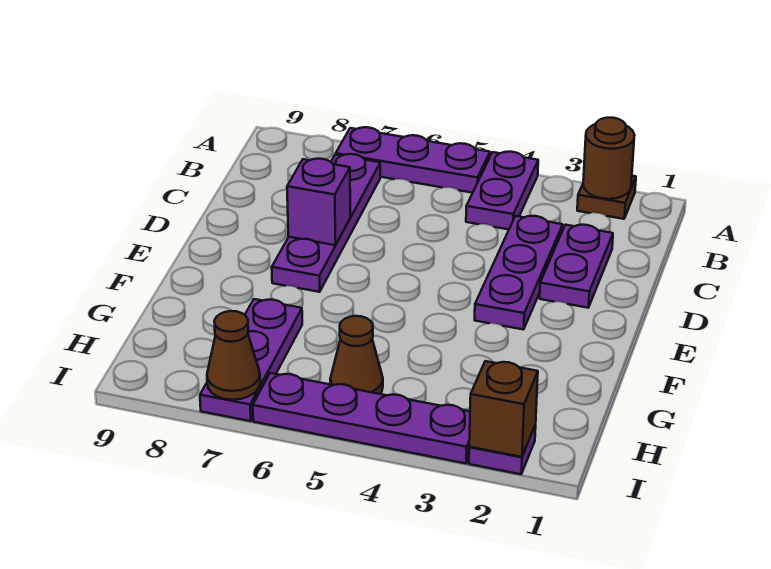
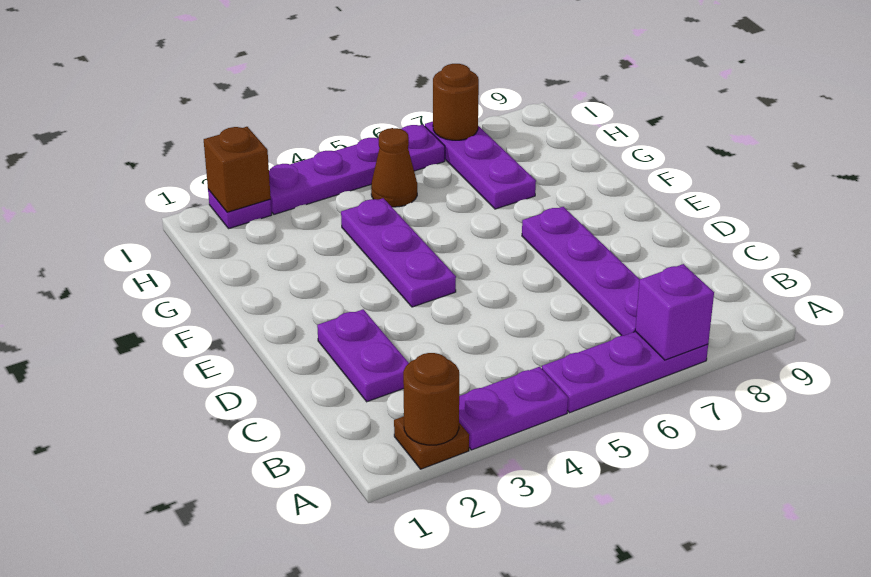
purple plate A4:B4 level 1 -> purple plate A3:A4 level 1
purple plate C3:E3 level 1 -> purple plate E4:G4 level 1
purple brick D7 level 2 -> purple brick A7 level 2
brown cone I7 level 2 -> brown round brick I7 level 2

